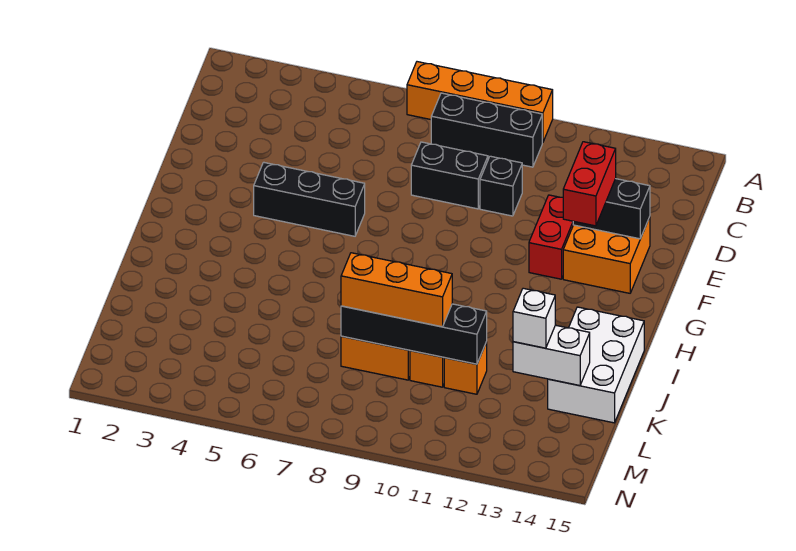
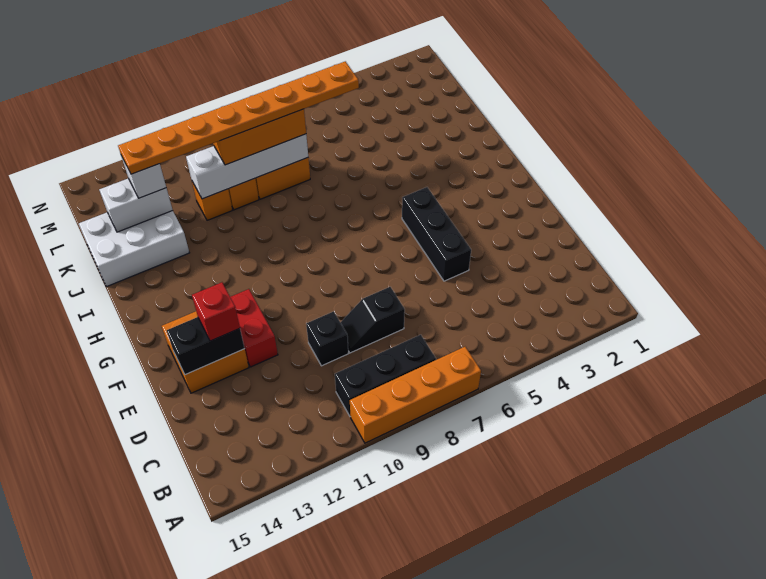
black brick D8:D9 level 1 -> black slope D8:D9 level 1 top 8
red brick E13:F13 level 3 -> red brick E13 level 3
black brick F4:F6 level 1 -> black brick E5:G5 level 1
white brick I14:K15 level 1 -> white brick J13:K15 level 1
none -> orange plate K6:K13 level 4
black brick K8:K11 level 2 -> white brick K8:K11 level 2

